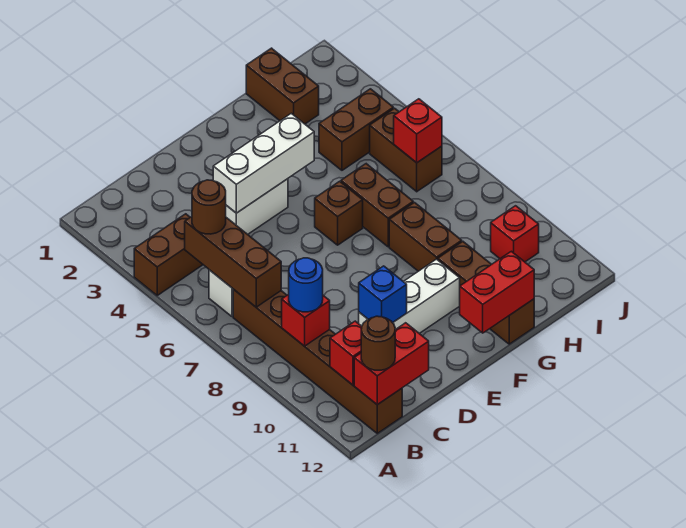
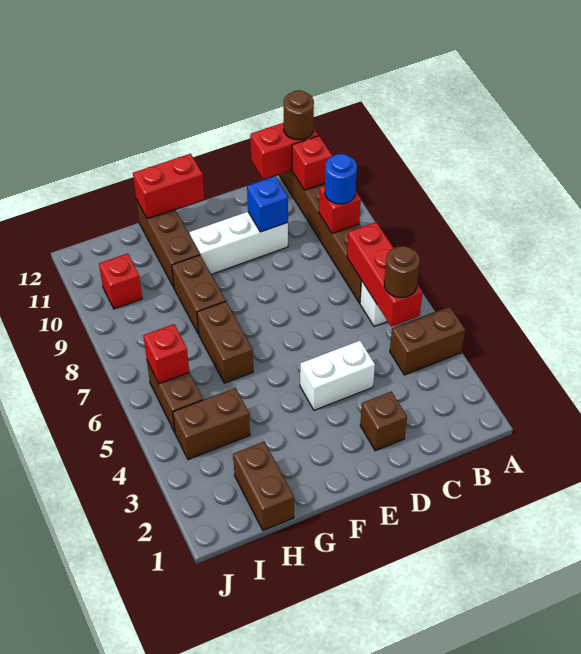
brown brick B5:B7 level 2 -> red brick B5:B7 level 2
white brick D4:F4 level 2 -> none
brown brick F6 level 1 -> brown brick D2 level 1

